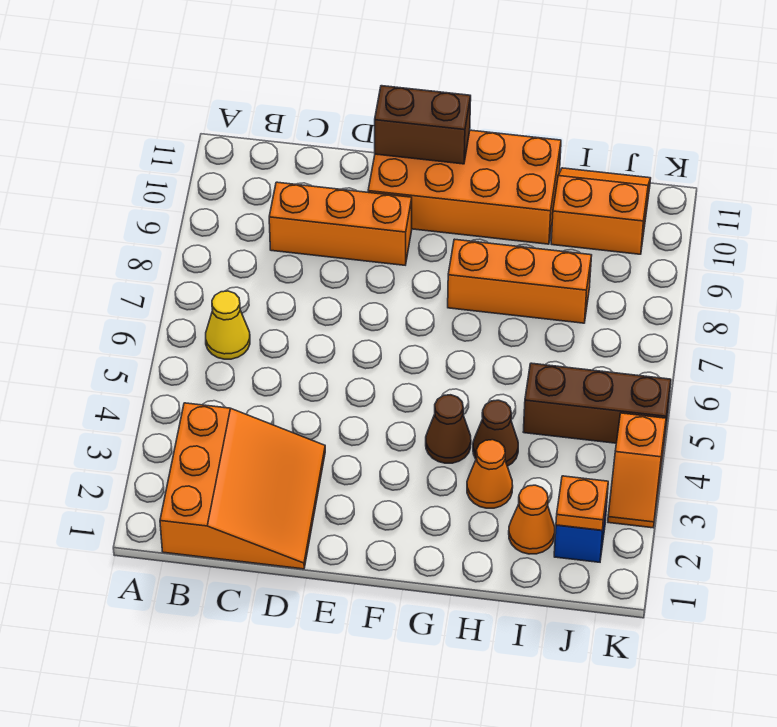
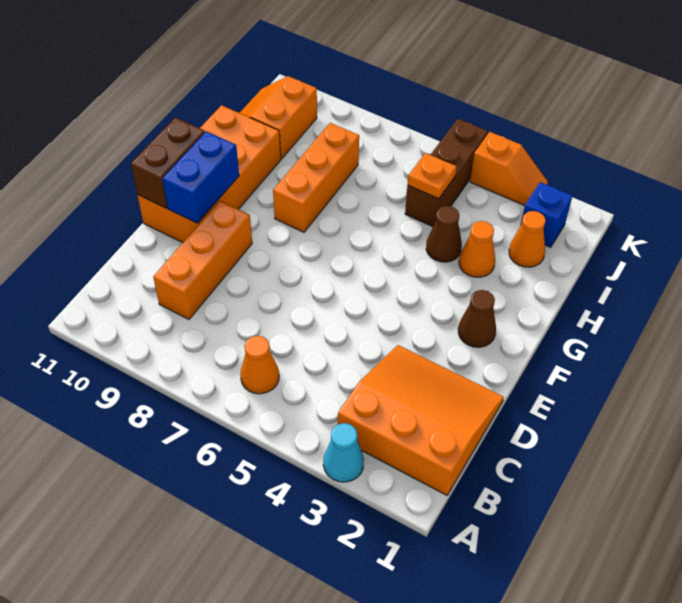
none -> cyan cone A3 level 1
yellow cone B6 level 1 -> orange cone B6 level 1
none -> blue brick E10:F10 level 2
brown cone G4 level 1 -> brown cone F2 level 1
orange plate J2 level 2 -> orange plate I5 level 2

